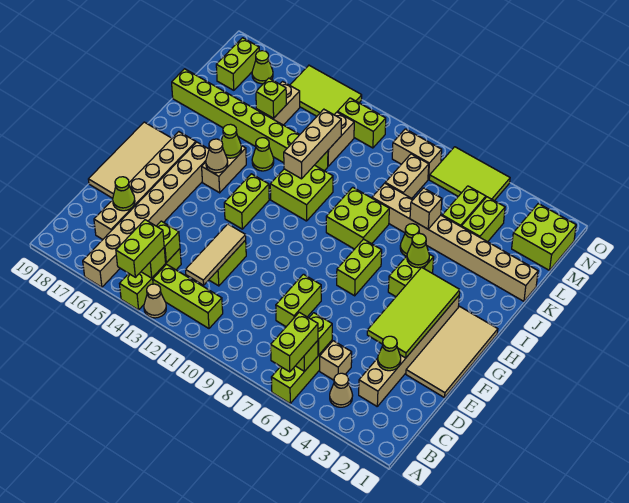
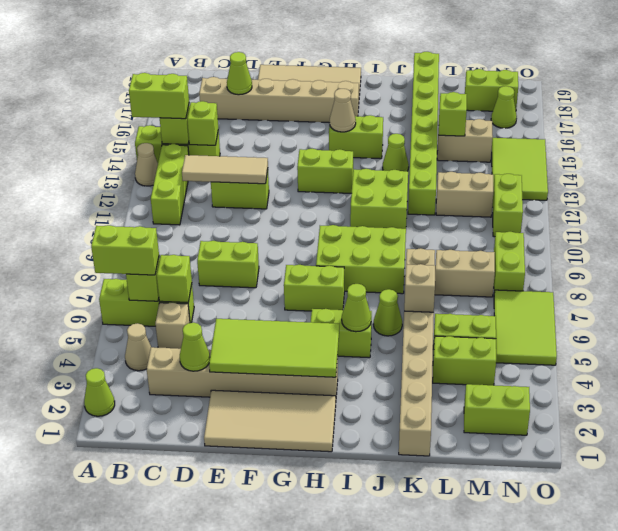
tan brick A16:H16 level 1 -> none
tan brick H15:I15 level 1 -> lime brick H15:I15 level 1
lime brick I8:J9 level 1 -> lime brick H8:J9 level 1
lime cone I15 level 2 -> lime cone A2 level 1
tan brick J12:L12 level 2 -> none
lime brick M1:N2 level 1 -> lime brick M2:N2 level 1
tan brick N8:N9 level 1 -> lime brick N8:N9 level 1

